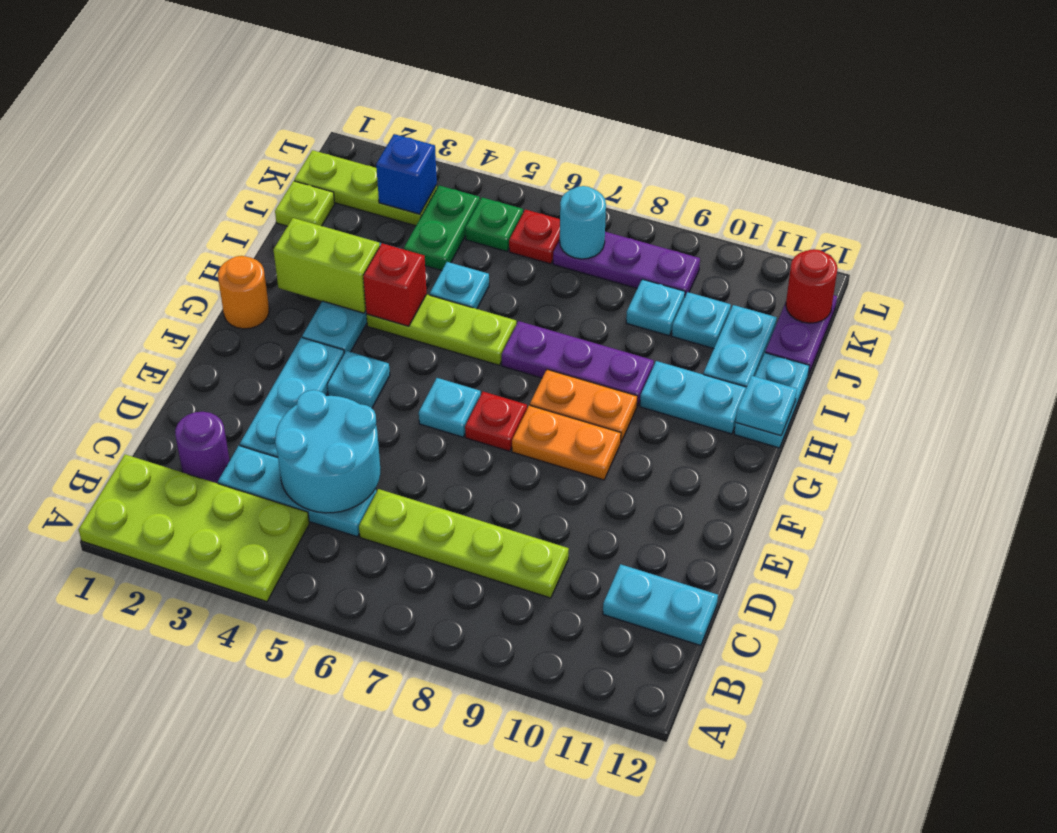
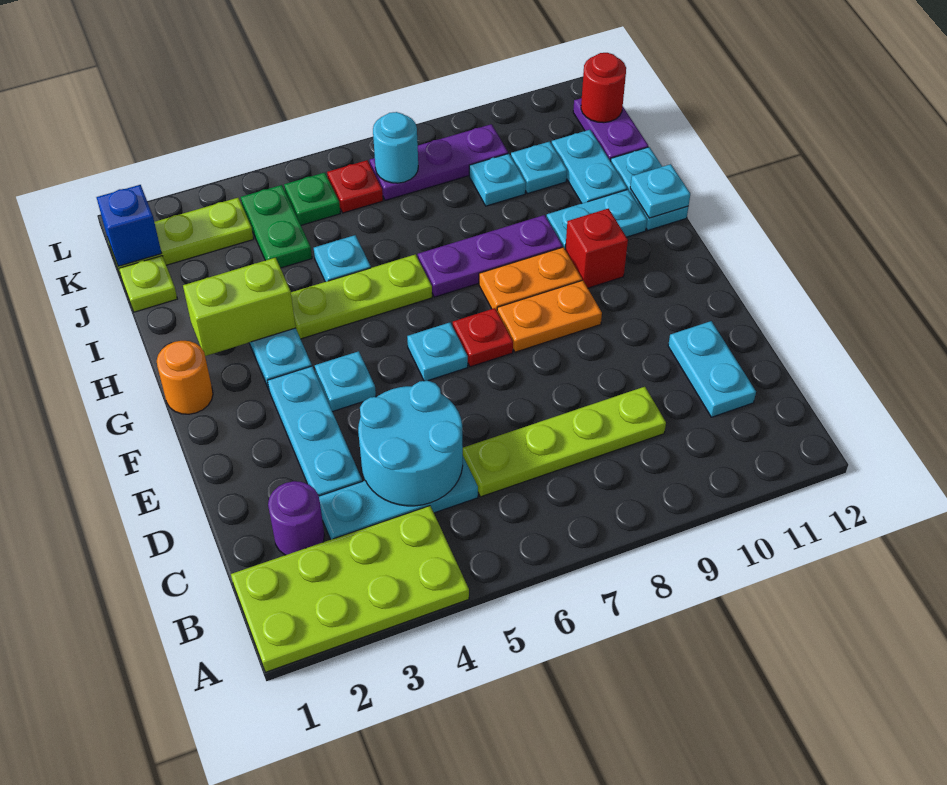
cyan plate C11:C12 level 1 -> cyan plate C11:D11 level 1
red brick H4 level 2 -> red brick G10 level 1
blue brick K3 level 2 -> blue brick K1 level 2

